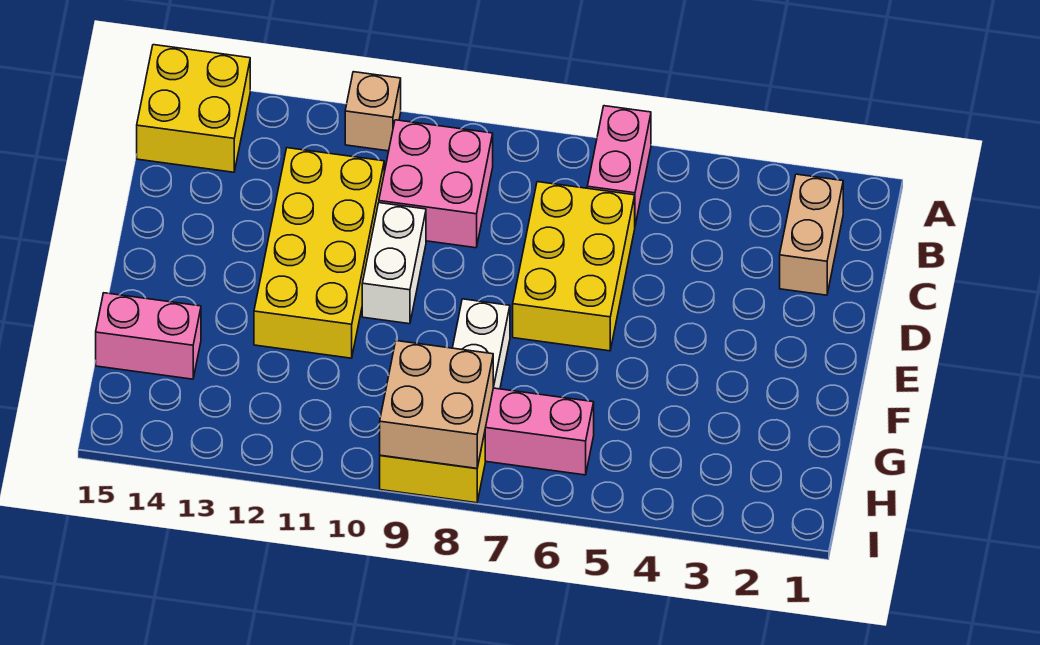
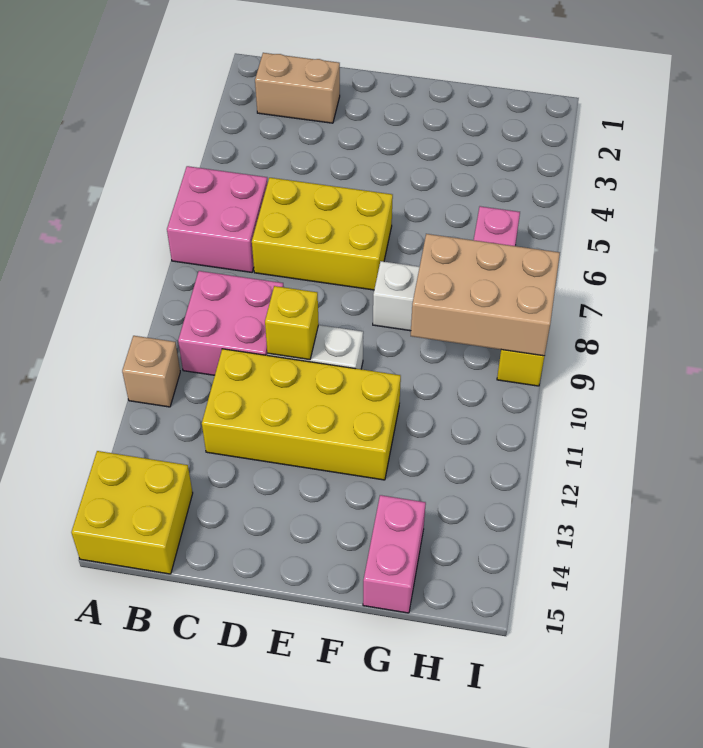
pink brick A6:B6 level 1 -> pink brick A6:B7 level 1
none -> yellow brick D10 level 2
tan brick H8:I9 level 2 -> tan brick G8:I9 level 2

